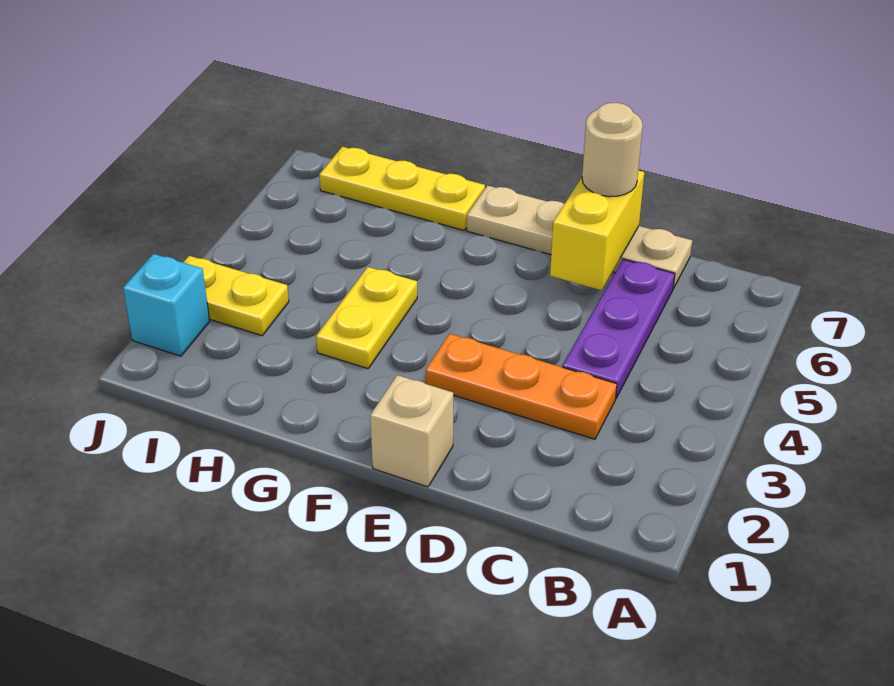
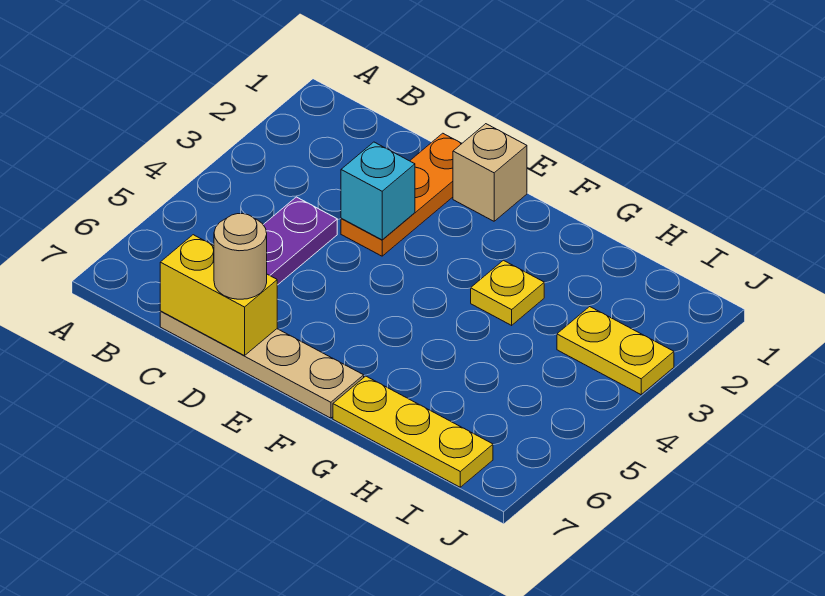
orange plate C3:E3 level 1 -> orange plate D1:D3 level 1
yellow brick D6:D7 level 2 -> yellow brick C7:D7 level 2
yellow plate G3:G4 level 1 -> yellow plate G3 level 1
cyan brick J2 level 1 -> cyan brick D3 level 2

